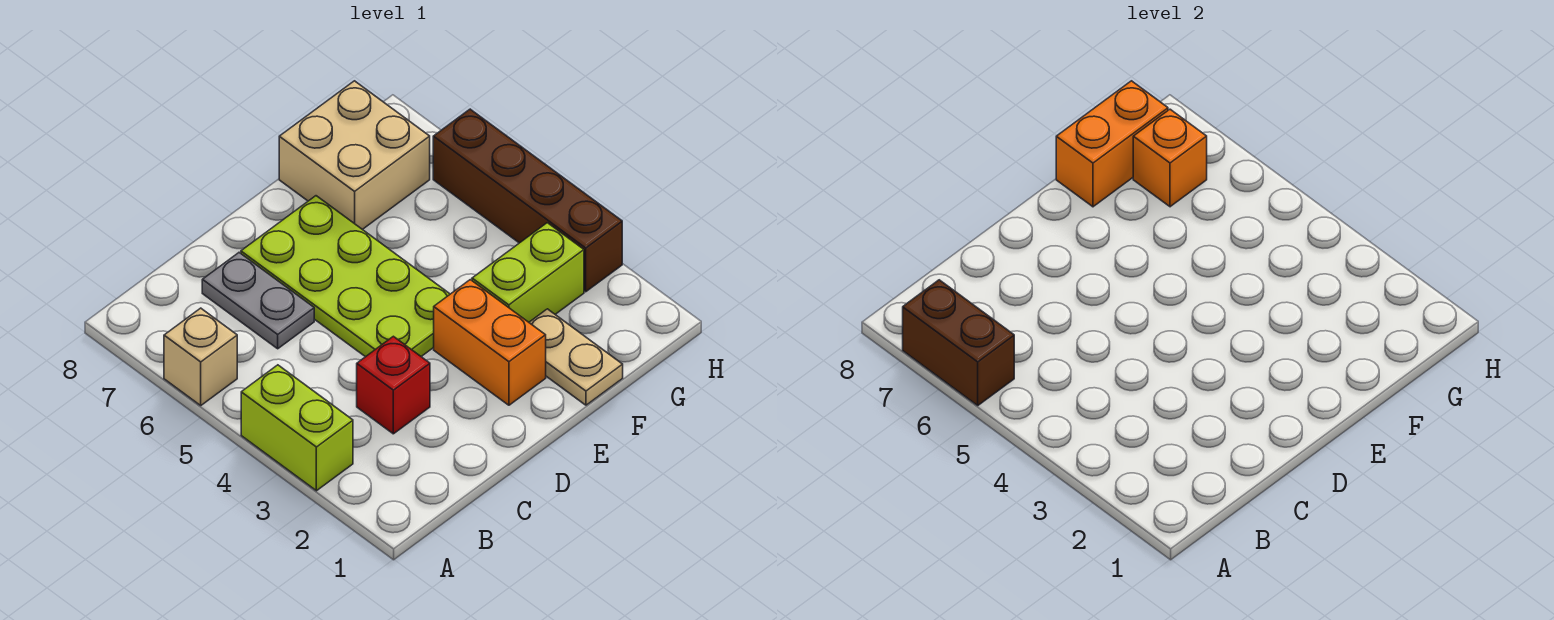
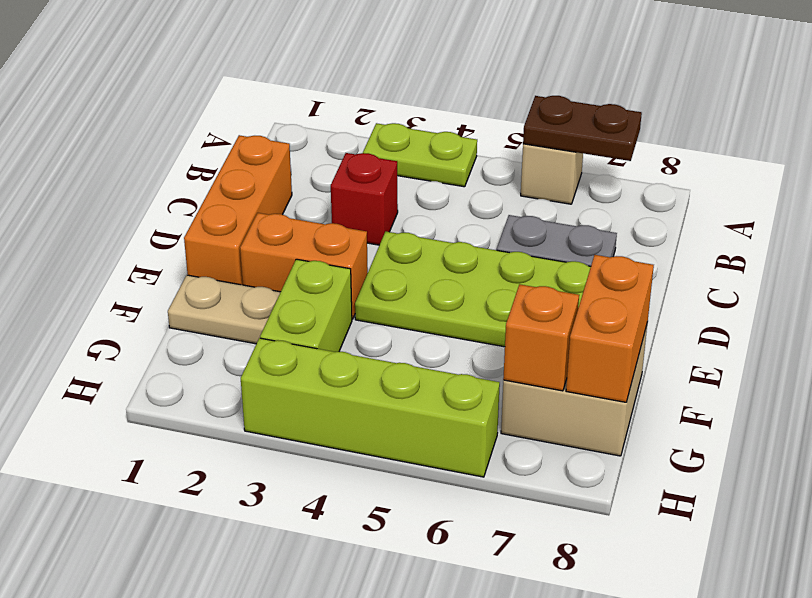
lime brick A3:A4 level 1 -> lime plate A3:A4 level 1
brown brick A6:A7 level 2 -> brown plate A6:A7 level 2
none -> orange brick C1:E1 level 1
brown brick H3:H6 level 1 -> lime brick H3:H6 level 1

